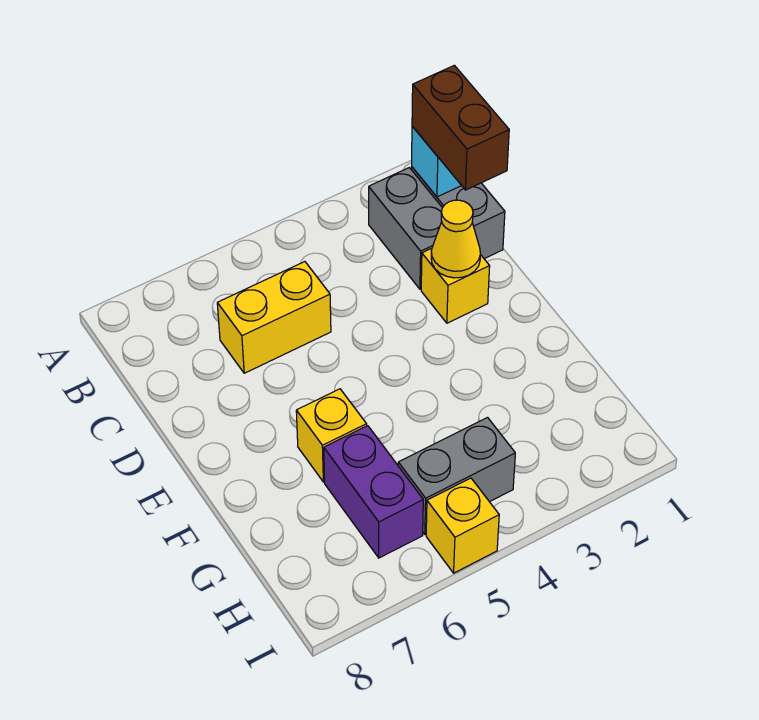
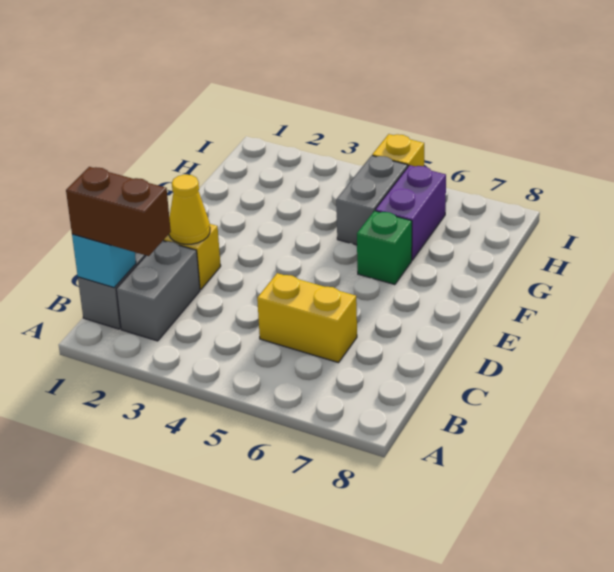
brown brick B1:C1 level 3 -> brown brick B1:B2 level 3
yellow brick F6 level 1 -> green brick F6 level 1
grey brick H4:H5 level 1 -> grey brick G5:H5 level 1

